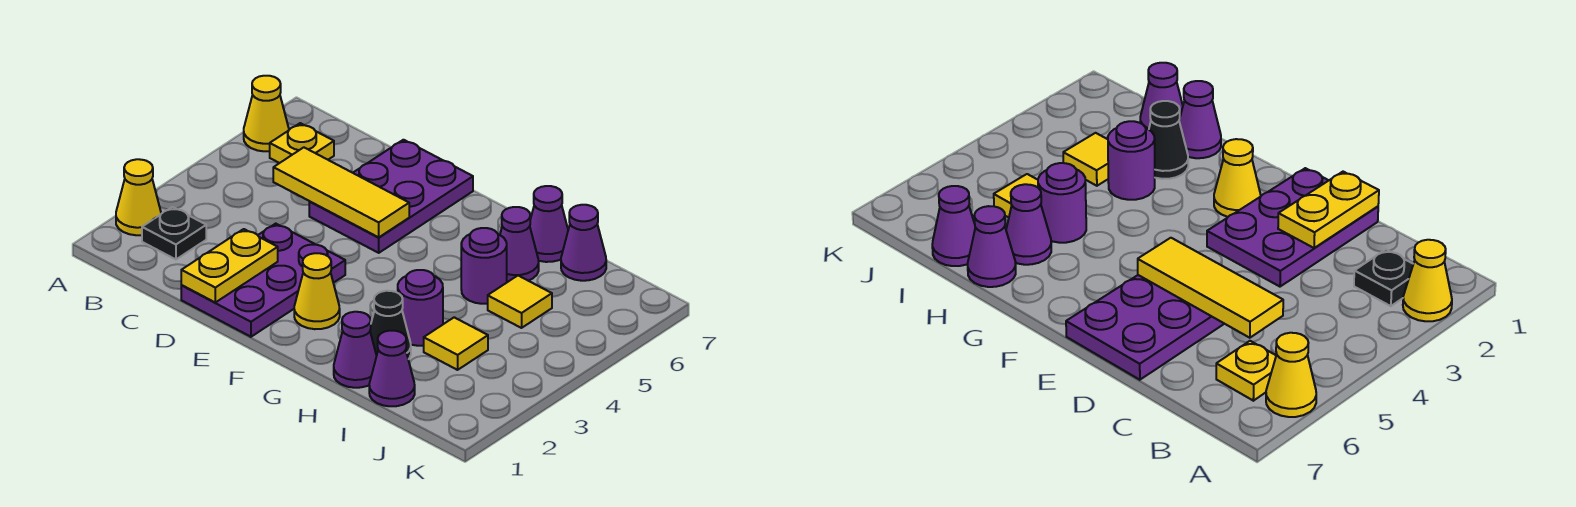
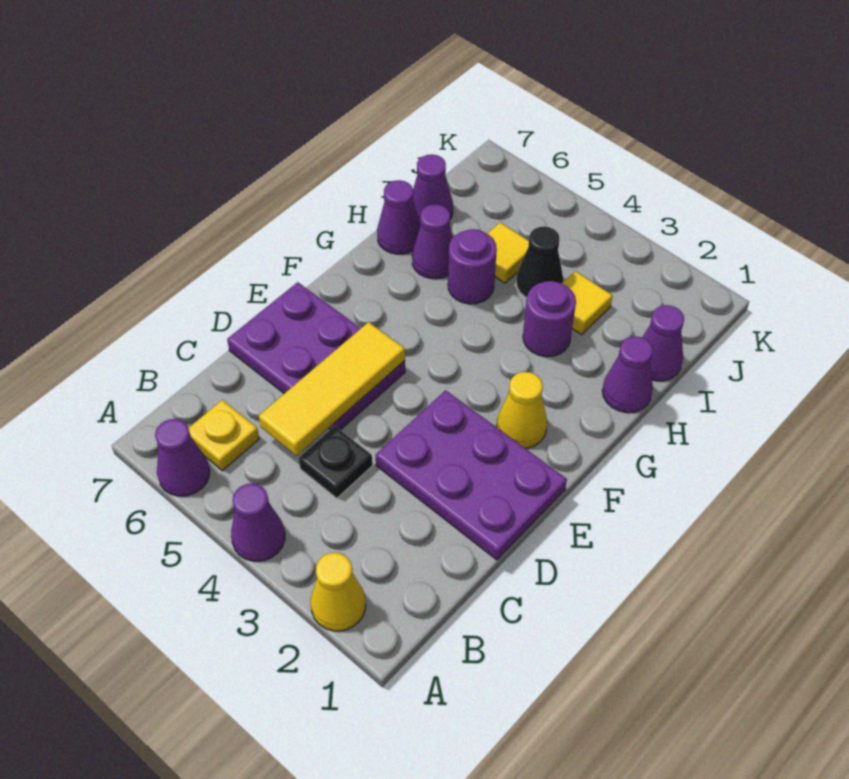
none -> purple cone A4 level 1
yellow cone A6 level 1 -> purple cone A6 level 1
black plate B2 level 1 -> black plate C4 level 1
yellow plate D1:D2 level 2 -> none
black cone H2 level 1 -> black cone I4 level 1

